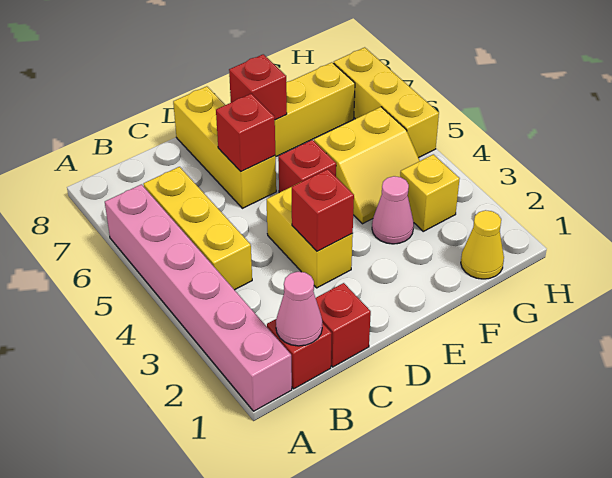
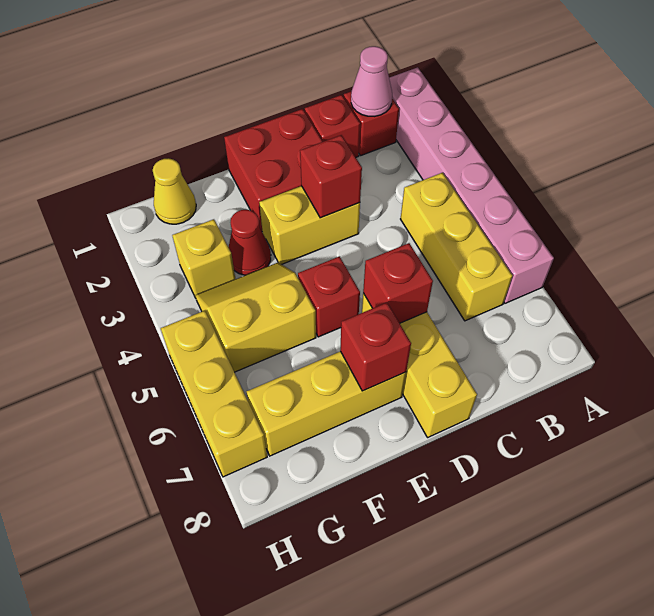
none -> red brick D1:E2 level 1
yellow brick D3:D4 level 1 -> yellow brick D3:E3 level 1
pink cone F3 level 1 -> red cone F3 level 1

